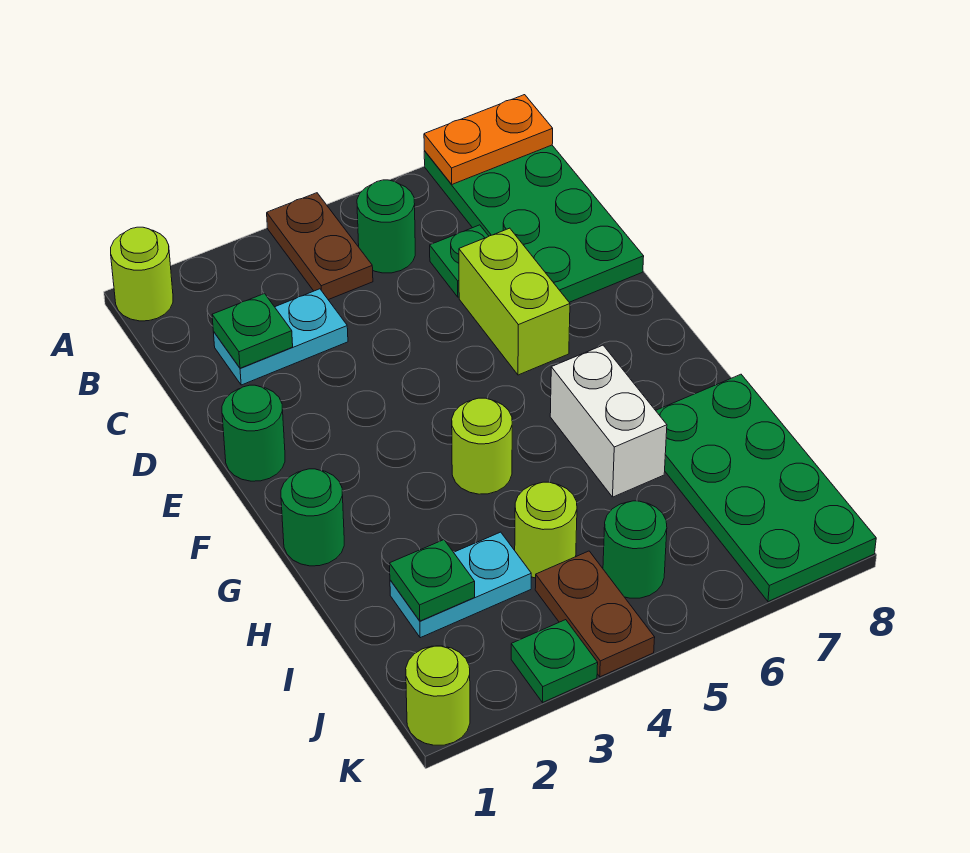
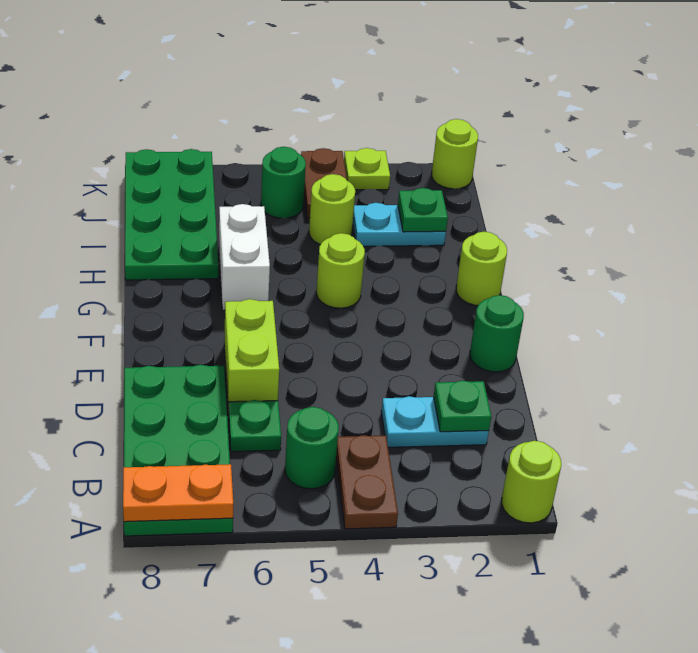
green round brick G1 level 1 -> lime round brick G1 level 1
green plate K3 level 1 -> lime plate K3 level 1

